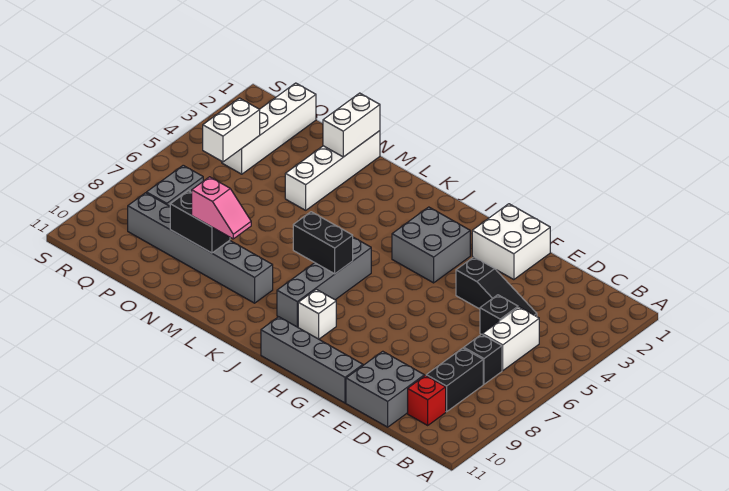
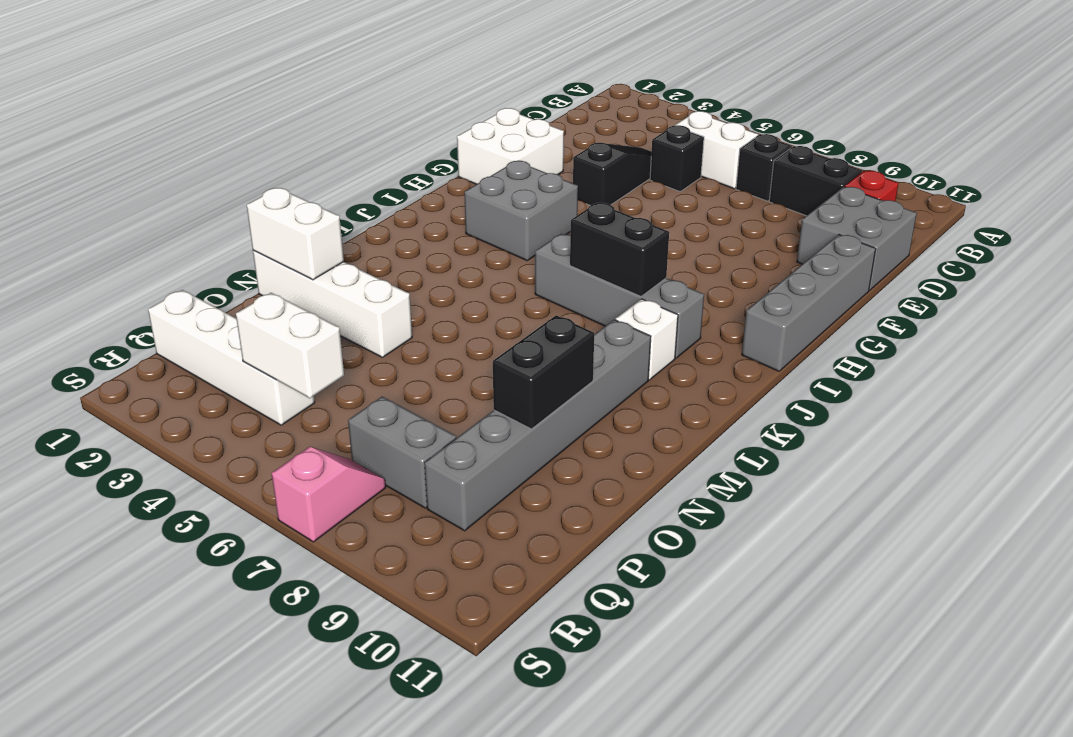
white brick I9 level 1 -> white brick K9 level 1
black brick J7:K7 level 2 -> black brick J7:J8 level 2
pink slope M9:N9 level 3 top N -> pink slope R7:S7 level 1 top S

